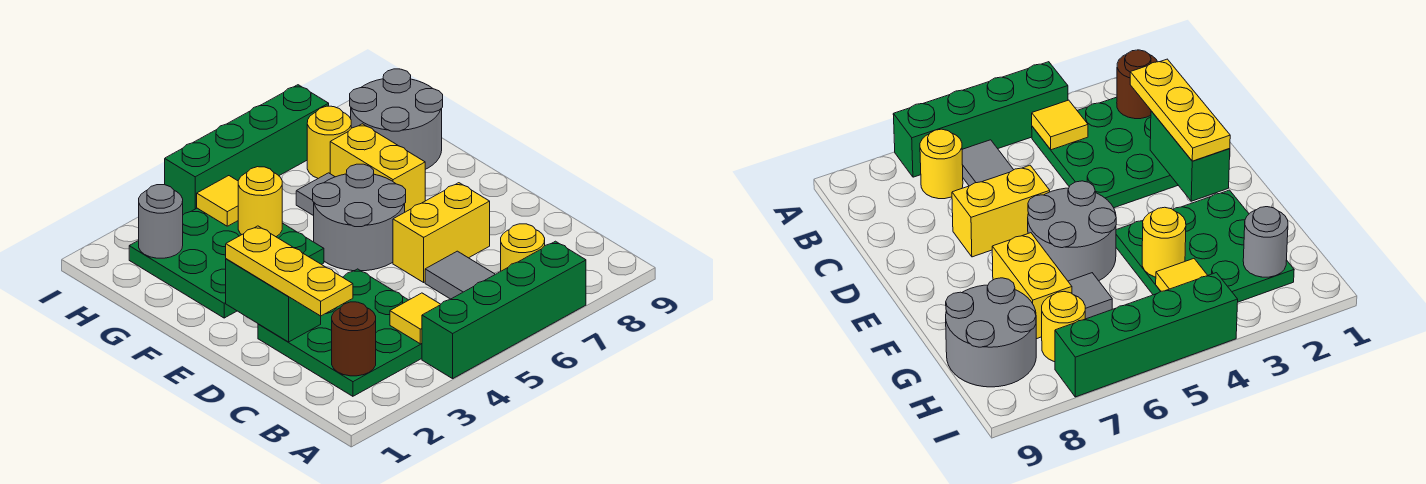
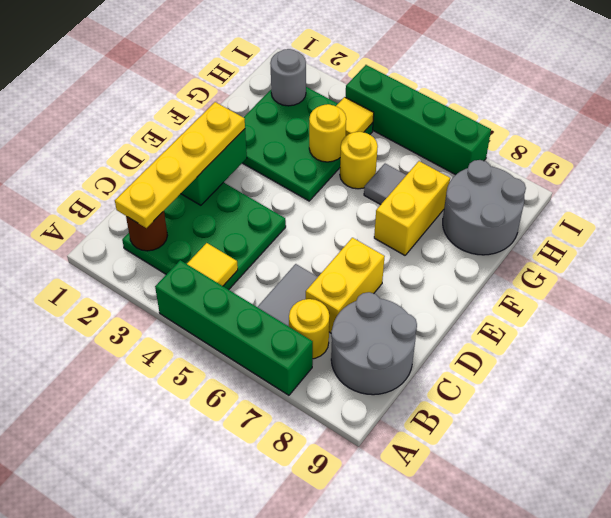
yellow plate C2:E2 level 3 -> yellow plate B2:E2 level 3
yellow brick D6:D7 level 1 -> yellow brick C7:D7 level 1
grey round brick E5:F6 level 1 -> grey round brick B8:C9 level 1
yellow round brick H7 level 1 -> yellow round brick G5 level 1

